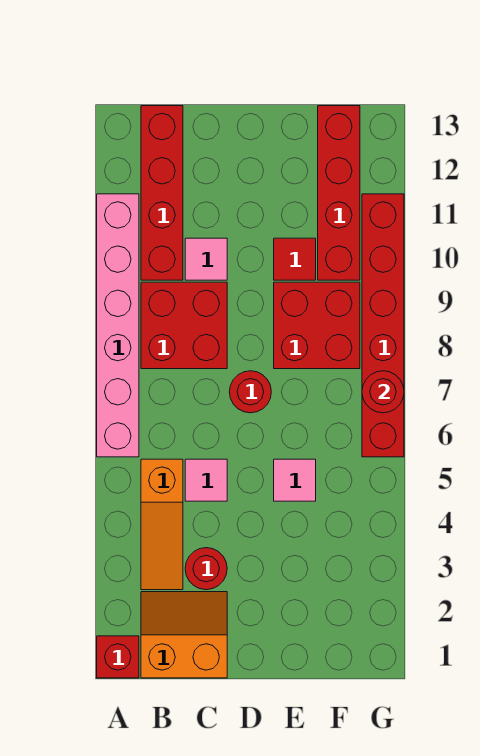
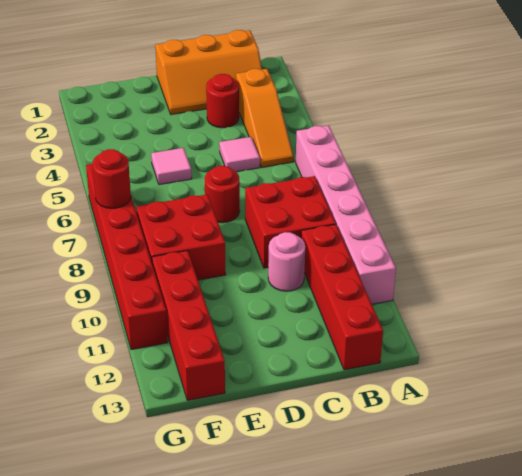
red brick A1 level 1 -> none
orange slope B1:C2 level 1 top 1 -> orange slope B1:D2 level 1 top 1
orange slope B3:B5 level 1 top 5 -> orange slope B3:B5 level 1 top 3
pink tile C10 level 1 -> pink round brick C10 level 1
red tile E10 level 1 -> none

